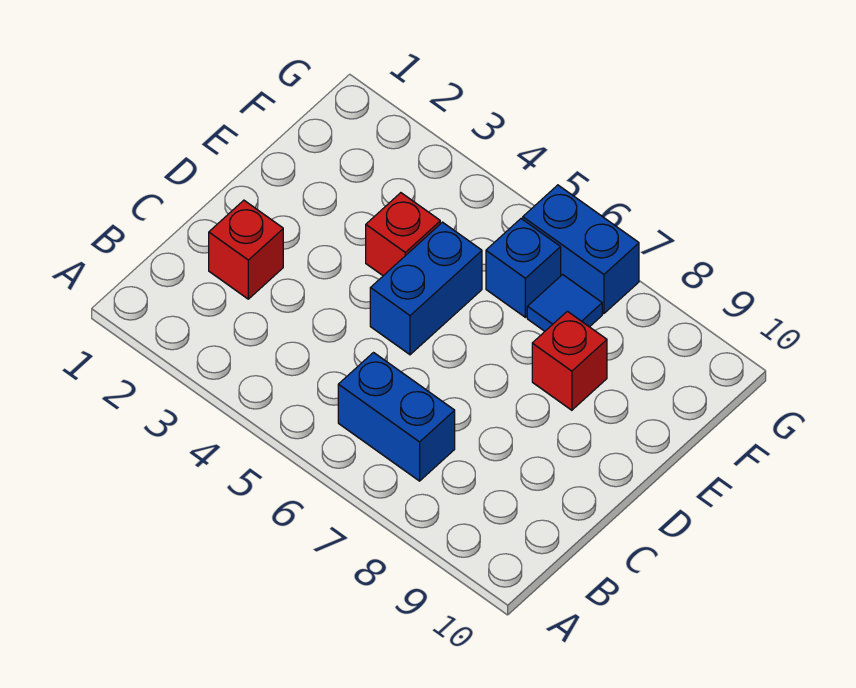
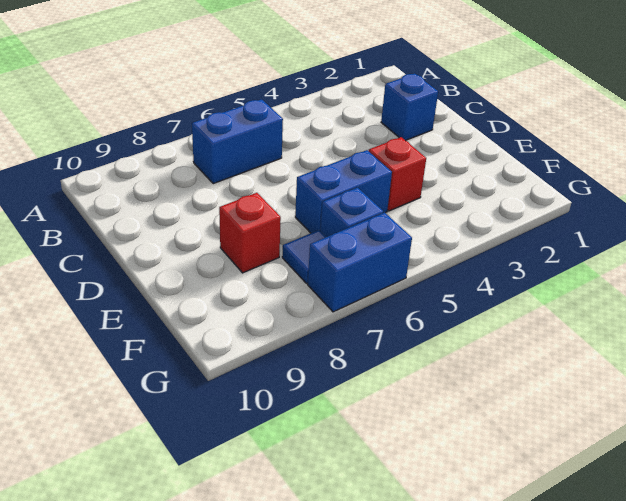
red brick C2 level 1 -> blue brick C2 level 1
blue brick D5:E5 level 1 -> blue brick E5:E6 level 1

